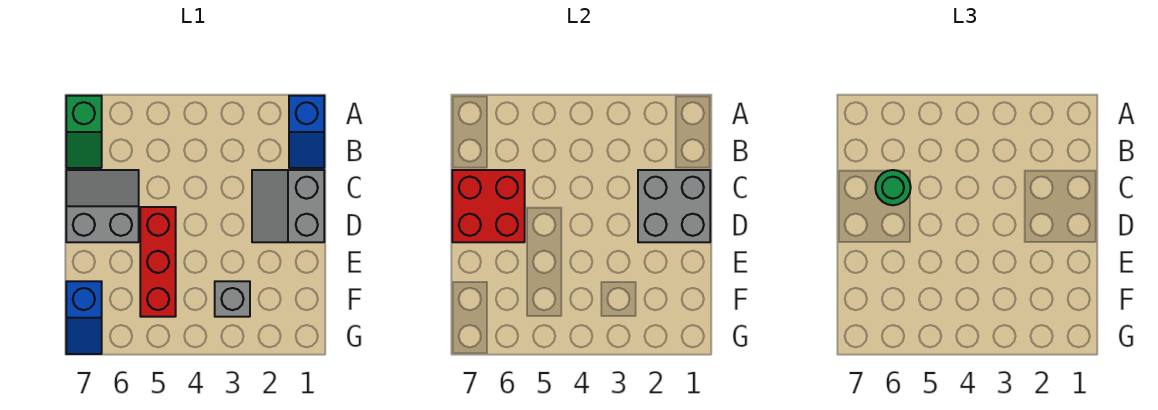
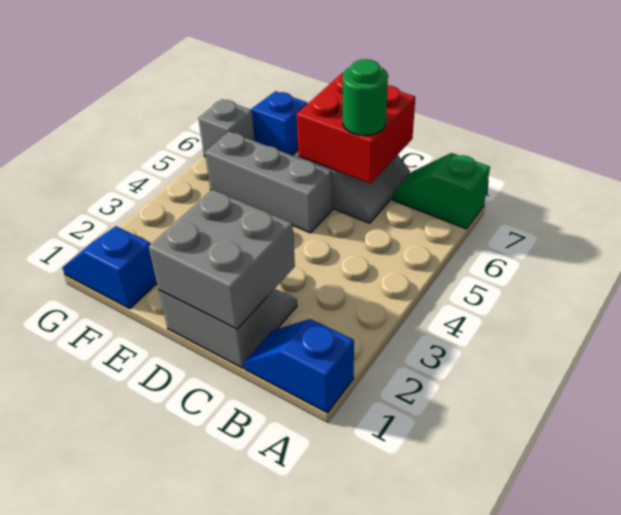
red brick D5:F5 level 1 -> grey brick D5:F5 level 1
none -> blue slope F1:G1 level 1 top F
grey brick F3 level 1 -> grey brick G6 level 1

